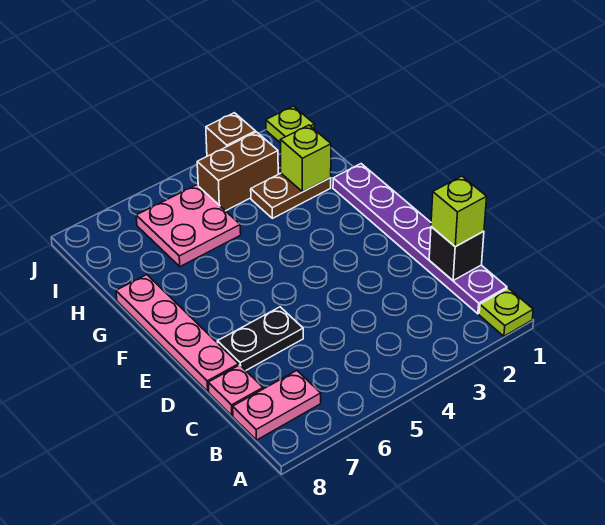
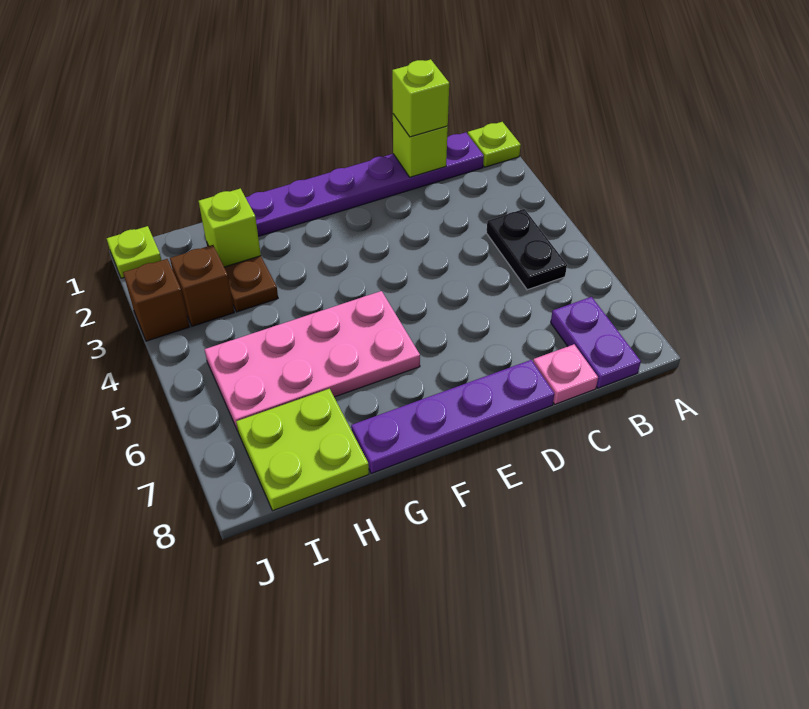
pink plate B7:B8 level 1 -> purple plate B7:B8 level 1
black brick C1 level 2 -> lime brick C1 level 2
black plate D6:D7 level 1 -> black plate B4:B5 level 1
pink plate D8:G8 level 1 -> purple plate D8:G8 level 1
pink plate H5:I6 level 1 -> pink plate F5:I6 level 1
none -> lime plate H7:I8 level 1
brown brick I3:I4 level 1 -> brown brick I3 level 1

